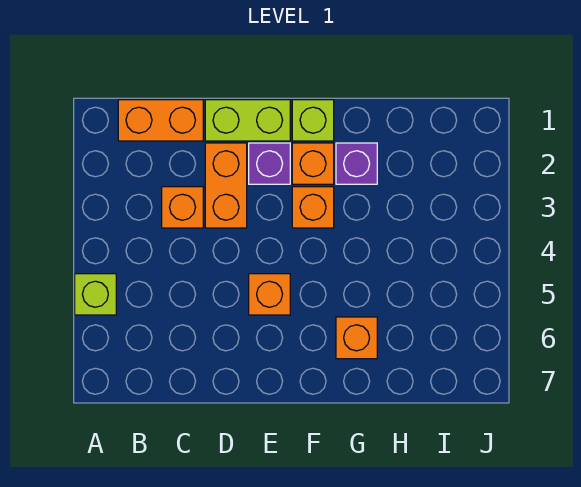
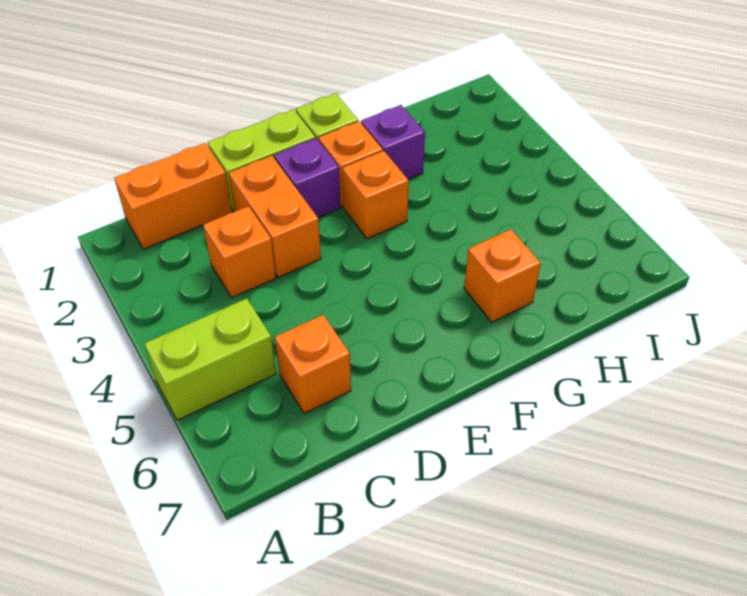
lime brick A5 level 1 -> lime brick A5:B5 level 1
orange brick E5 level 1 -> orange brick C6 level 1

